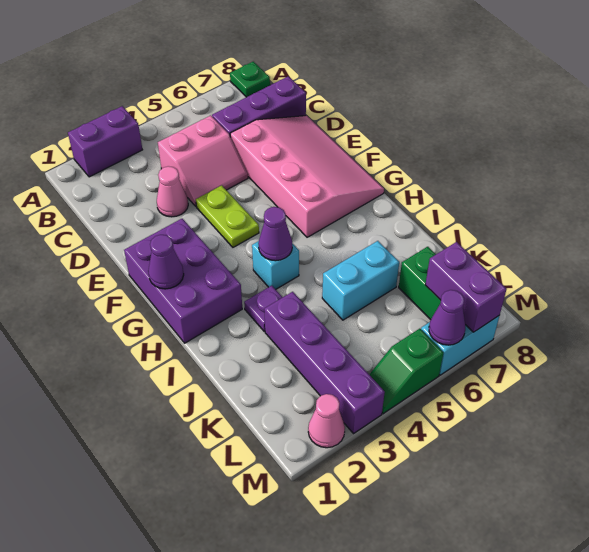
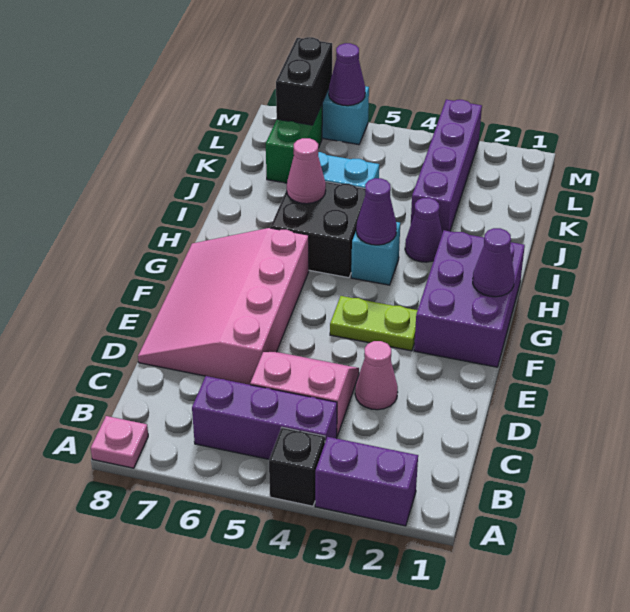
none -> black brick A4 level 1
green plate A8 level 1 -> pink plate A8 level 1
purple brick C6:C8 level 1 -> purple brick B4:B6 level 1
lime plate E4:F4 level 1 -> lime plate F3:F4 level 1
none -> black brick H5:I6 level 1
purple plate I3 level 1 -> purple cone I3 level 1
purple brick L7:M7 level 2 -> black brick L7:M7 level 2
pink cone M2 level 1 -> pink cone I6 level 2
green slope M4:M5 level 1 top 5 -> none

